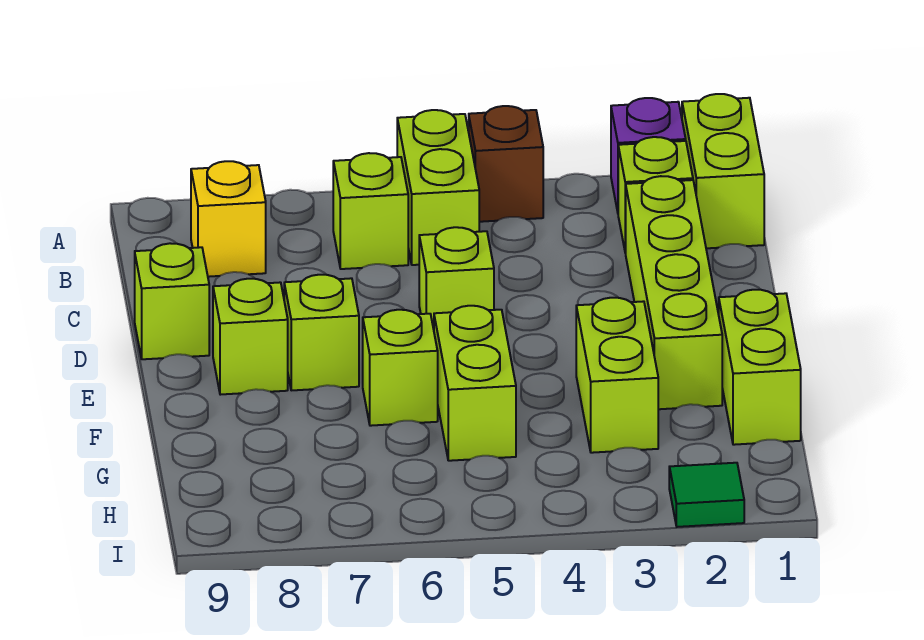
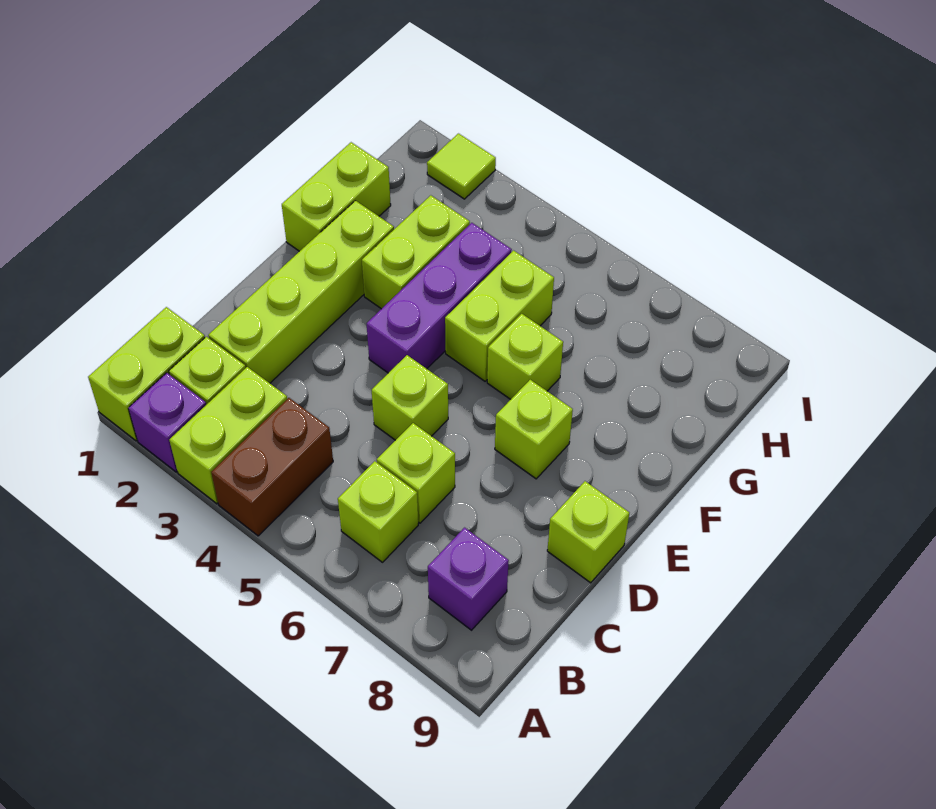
brown brick A4 level 1 -> brown brick A4:B4 level 1
lime brick A5:B5 level 1 -> lime brick A3:B3 level 1
yellow brick B8 level 1 -> purple brick B8 level 1
none -> purple brick E4:G4 level 1
lime brick E8 level 1 -> lime brick C6 level 1
green tile I2 level 1 -> lime tile I2 level 1

